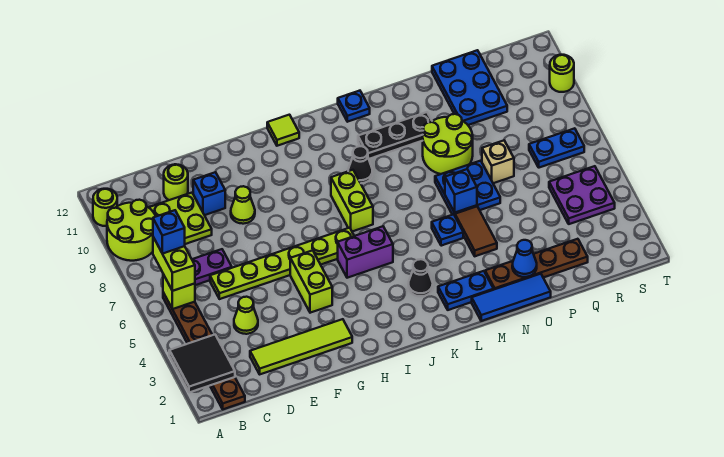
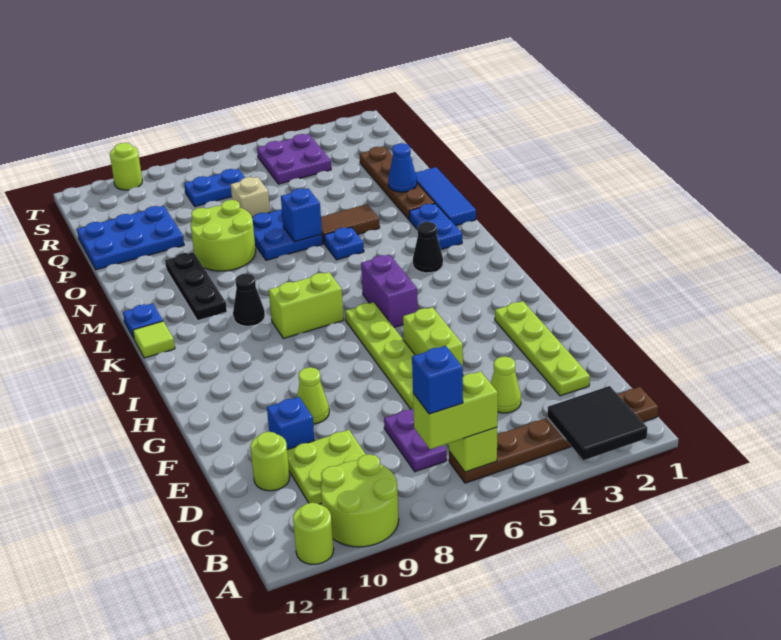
lime tile D2:G2 level 1 -> lime plate D2:G2 level 1
lime brick G4:G5 level 1 -> lime brick F5:G5 level 1
lime tile I12 level 1 -> lime tile K12 level 1
blue plate R7:S7 level 1 -> blue plate R7:R8 level 1

